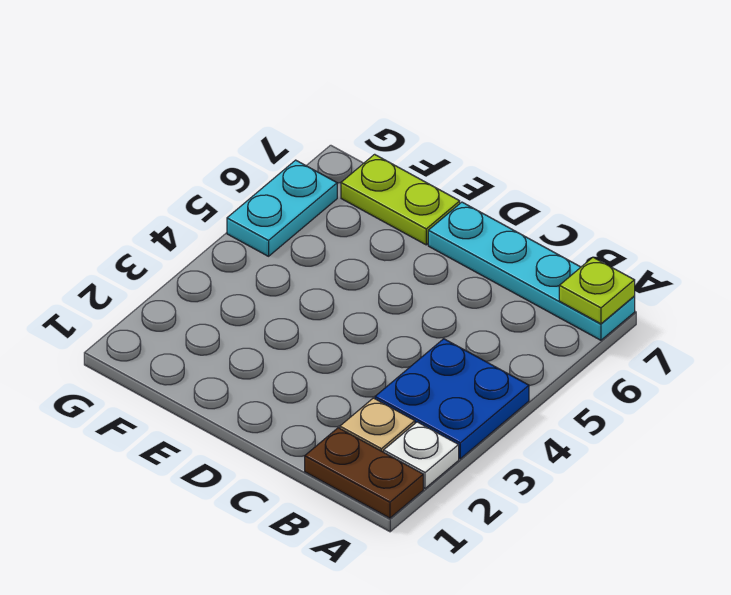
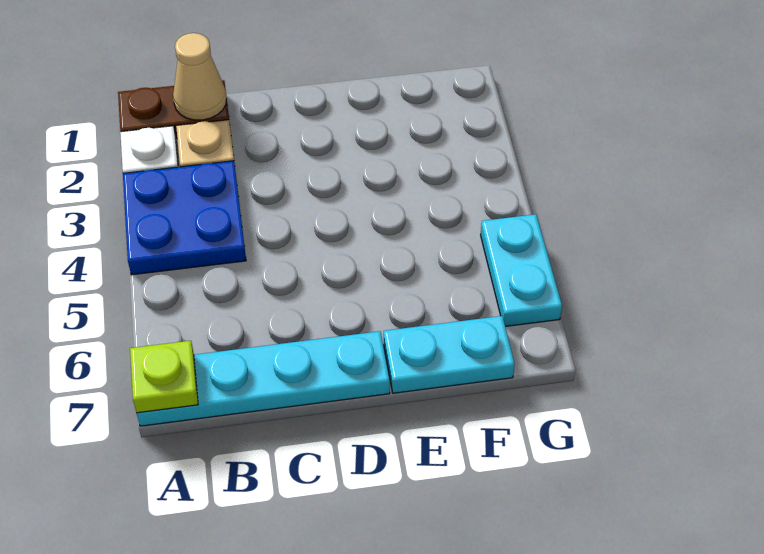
none -> tan cone B1 level 2
lime plate E7:F7 level 1 -> cyan plate E7:F7 level 1

